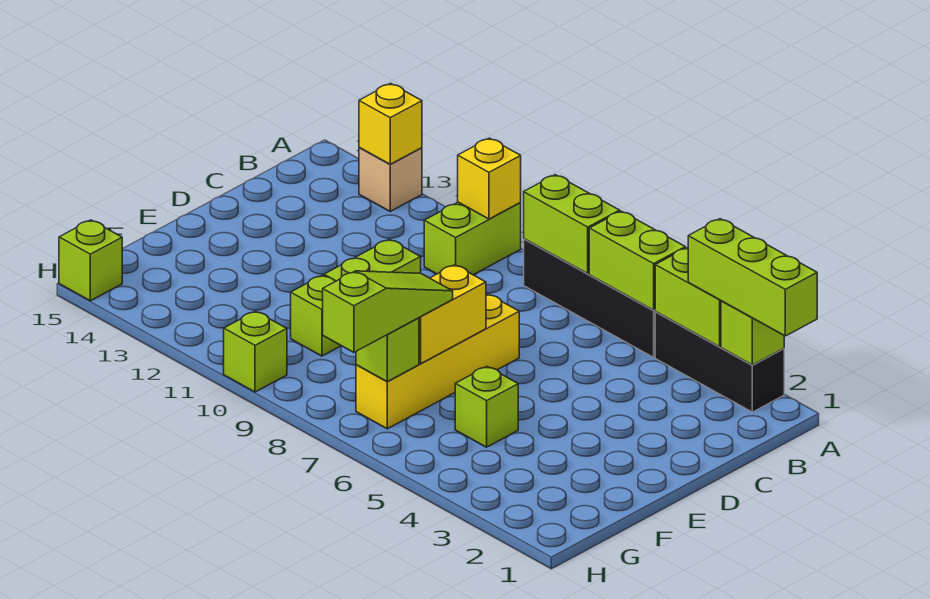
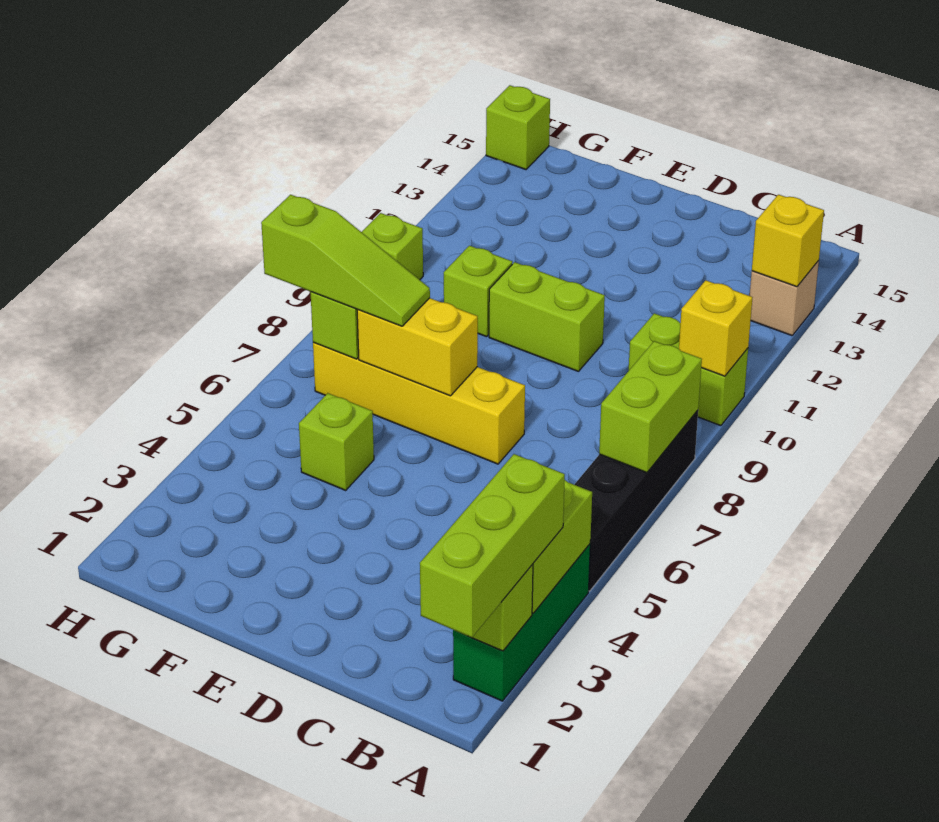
black brick A2:A4 level 1 -> green brick A2:A4 level 1
lime brick A5:A6 level 2 -> none

